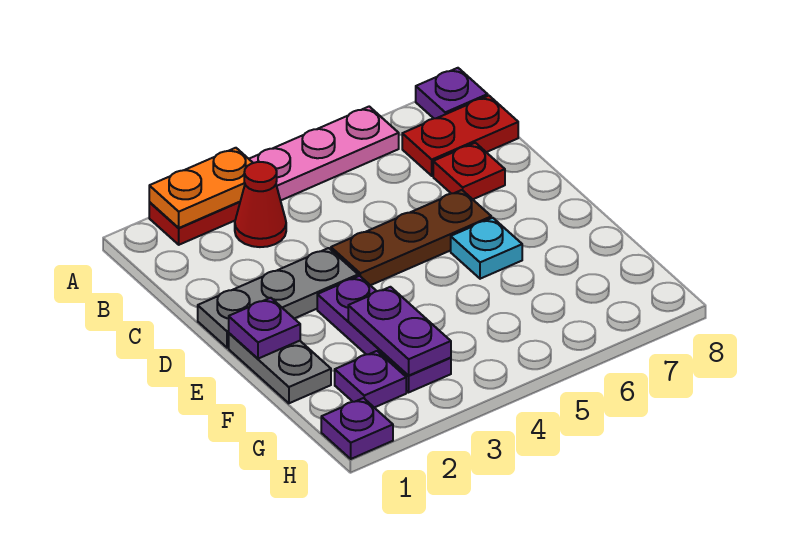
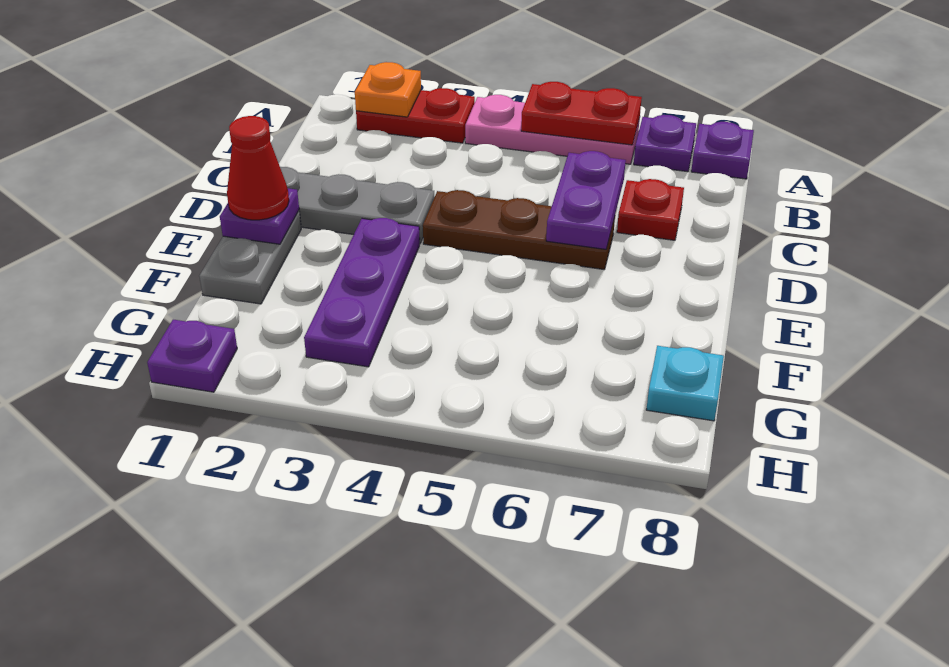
orange plate A2:A3 level 2 -> orange plate A2 level 2
red cone B3 level 1 -> red cone E1 level 3
red plate B7:B8 level 1 -> red plate A5:A6 level 2
cyan plate E6 level 1 -> cyan plate G8 level 1
purple plate F3:G3 level 2 -> purple plate C6:D6 level 2
purple plate G2 level 1 -> purple plate A7 level 1

